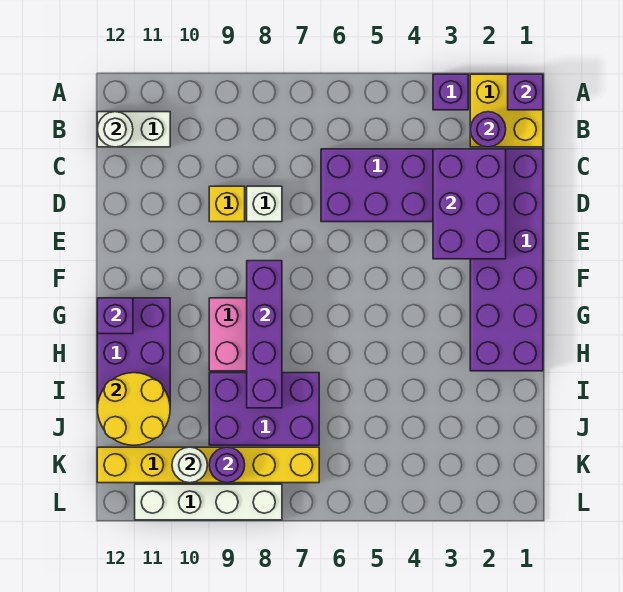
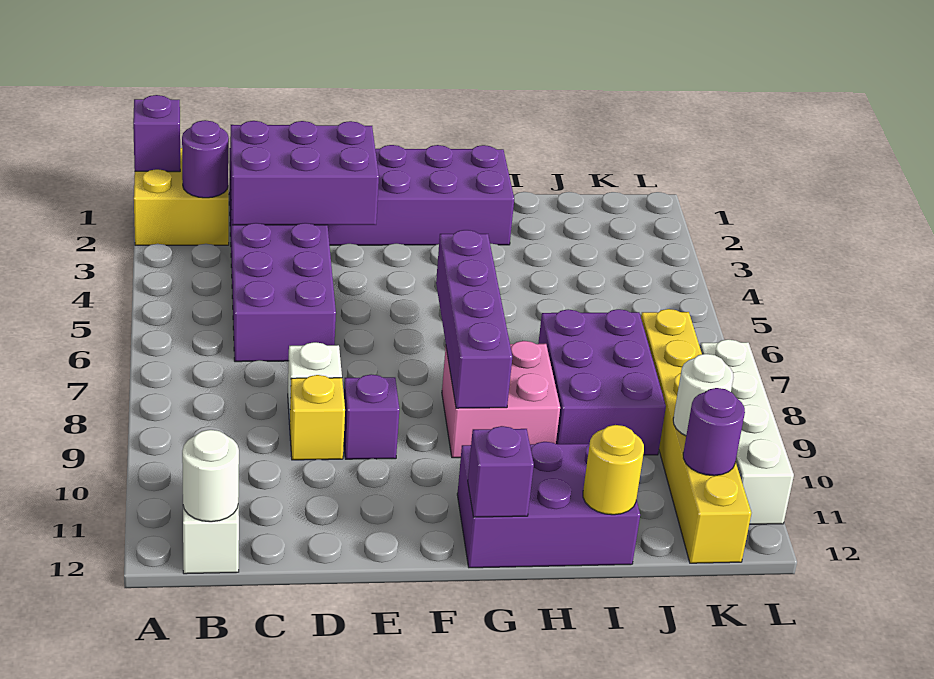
purple brick A3 level 1 -> purple brick E9 level 1
purple brick F8:I8 level 2 -> purple brick G6:G9 level 2
yellow round brick I11:J12 level 2 -> yellow round brick I12 level 2
purple round brick K9 level 2 -> purple round brick K11 level 2

